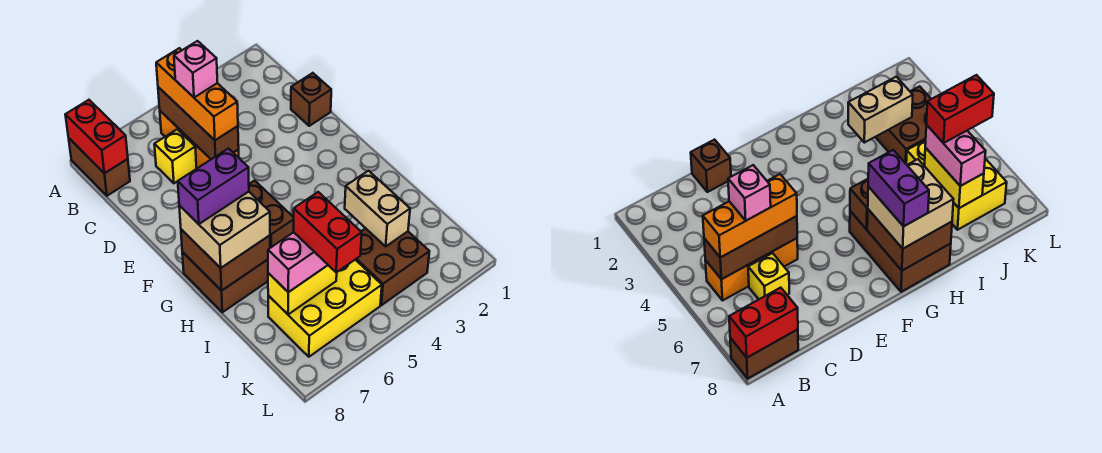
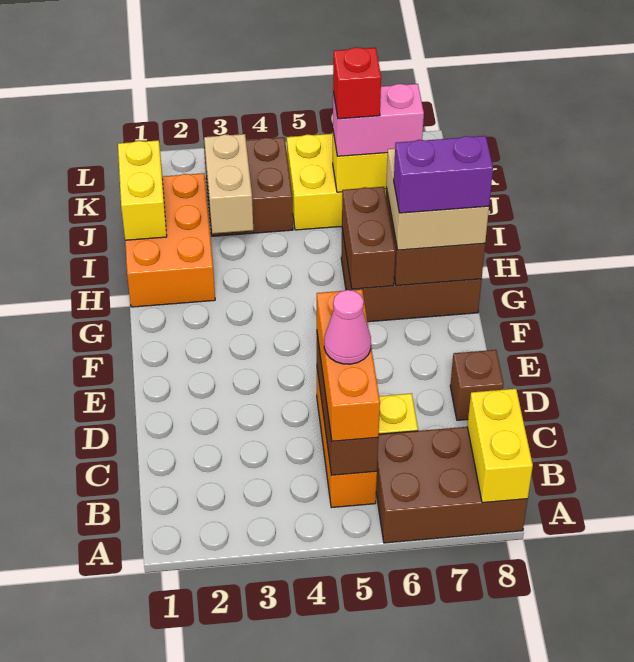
brown brick A8:B8 level 1 -> brown brick A6:B8 level 1
red brick A8:B8 level 2 -> yellow brick A8:B8 level 2
pink brick C5 level 4 -> pink cone C5 level 4
brown brick D1 level 1 -> brown brick D8 level 1
none -> orange brick H1:J2 level 1
none -> yellow brick I1:J1 level 2
red brick J6:K6 level 4 -> red brick J6 level 4

